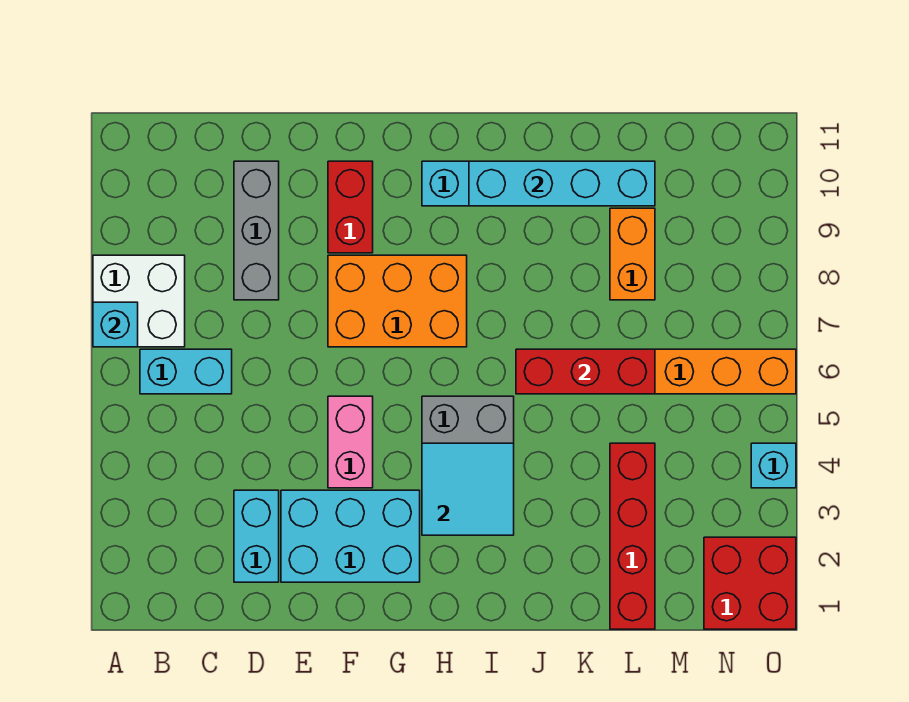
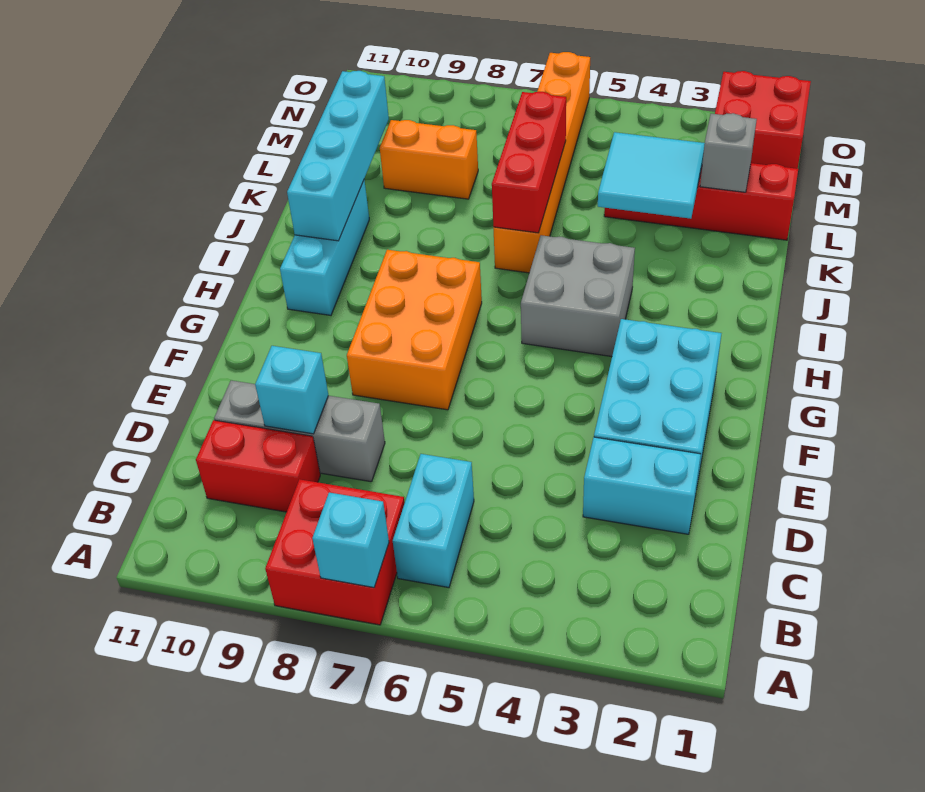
white brick A7:B8 level 1 -> red brick A7:B8 level 1
pink brick F4:F5 level 1 -> none
red brick F9:F10 level 1 -> red brick C9:C10 level 1
cyan tile H3:I4 level 2 -> cyan tile K3:L4 level 2
none -> grey brick L2 level 2
cyan brick O4 level 1 -> cyan brick D9 level 2

